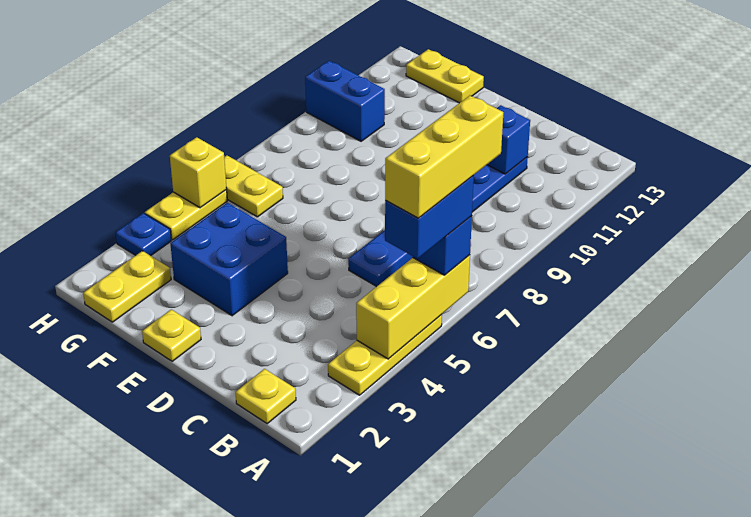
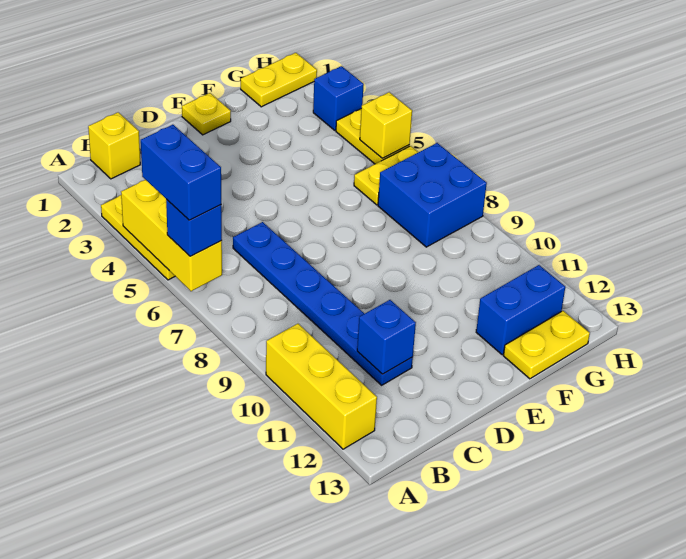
yellow brick A5:A7 level 5 -> yellow brick A10:A12 level 1
yellow plate B1 level 1 -> yellow brick B1 level 1
blue brick E3:F4 level 1 -> blue brick G7:H8 level 1
yellow plate G1:G2 level 1 -> yellow plate G1:H1 level 1
blue brick G10:H10 level 1 -> blue brick F12:G12 level 1
blue plate H3 level 1 -> blue brick H3 level 1

